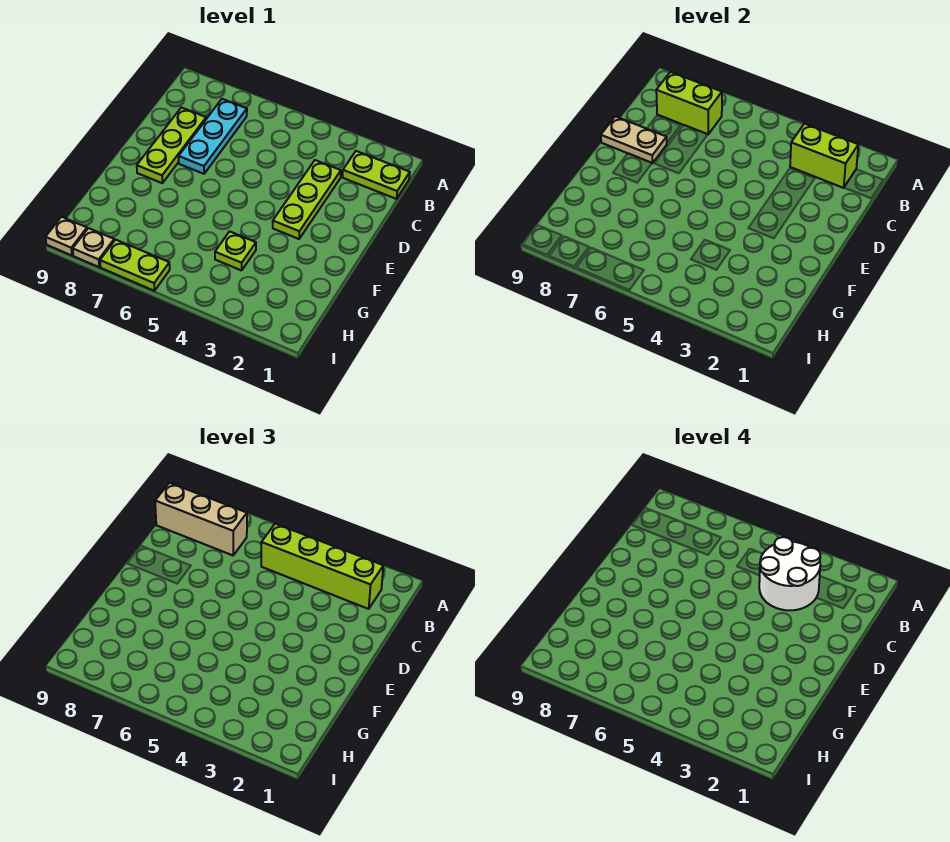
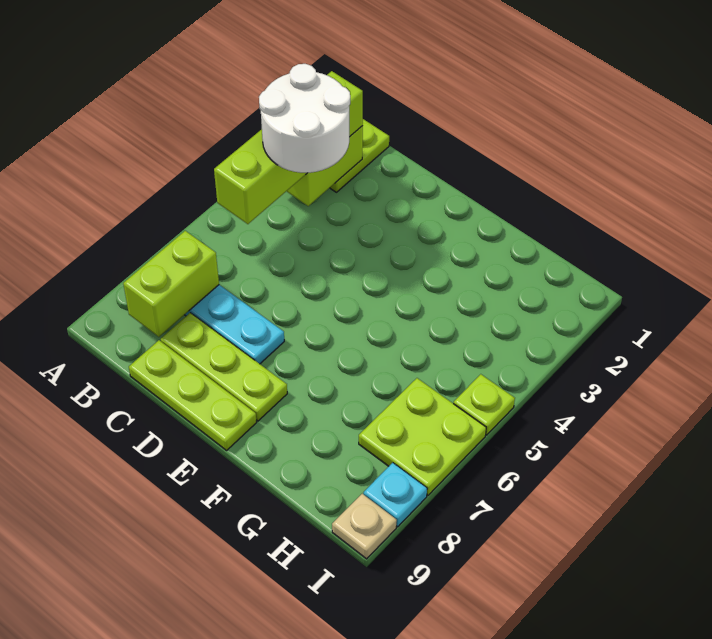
tan brick B7:B9 level 3 -> none
lime plate C3:E3 level 1 -> lime plate C9:E9 level 1
tan plate D8:D9 level 2 -> none
lime plate G4 level 1 -> lime plate I5 level 1
lime plate I6:I7 level 1 -> lime plate H6:I7 level 1
tan plate I8 level 1 -> cyan plate I8 level 1

